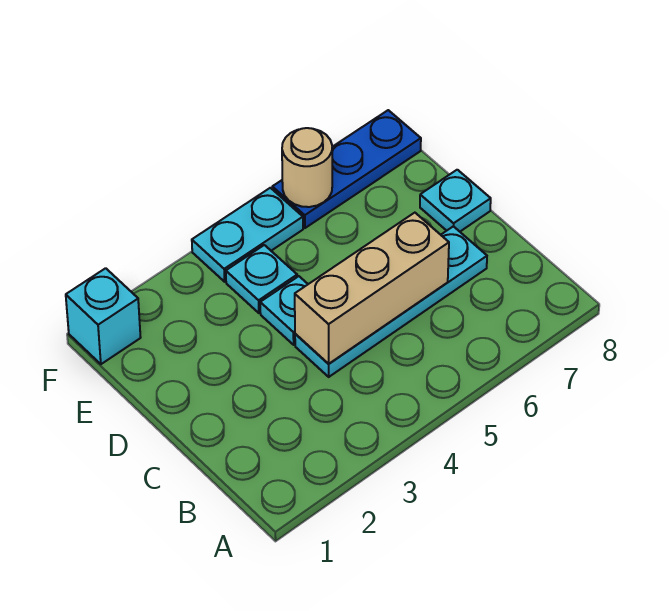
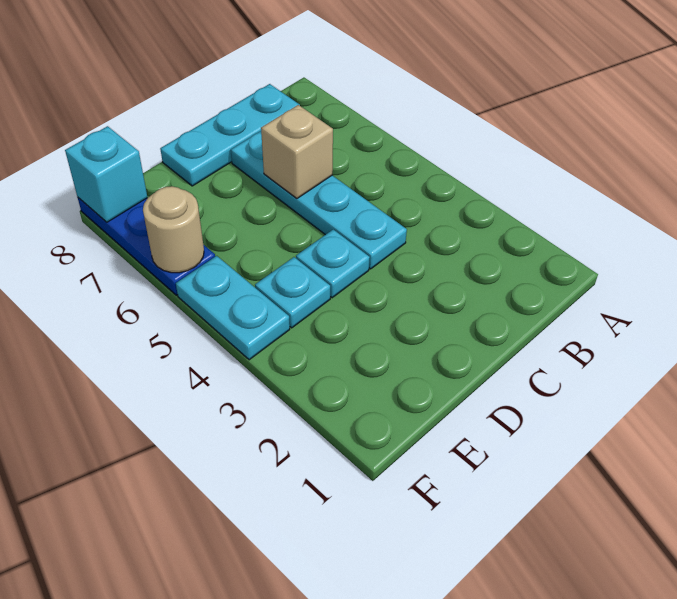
tan brick C4:C6 level 2 -> tan brick C6 level 2
cyan plate D8 level 1 -> cyan plate B8:D8 level 1
cyan brick F1 level 1 -> cyan brick F8 level 2

